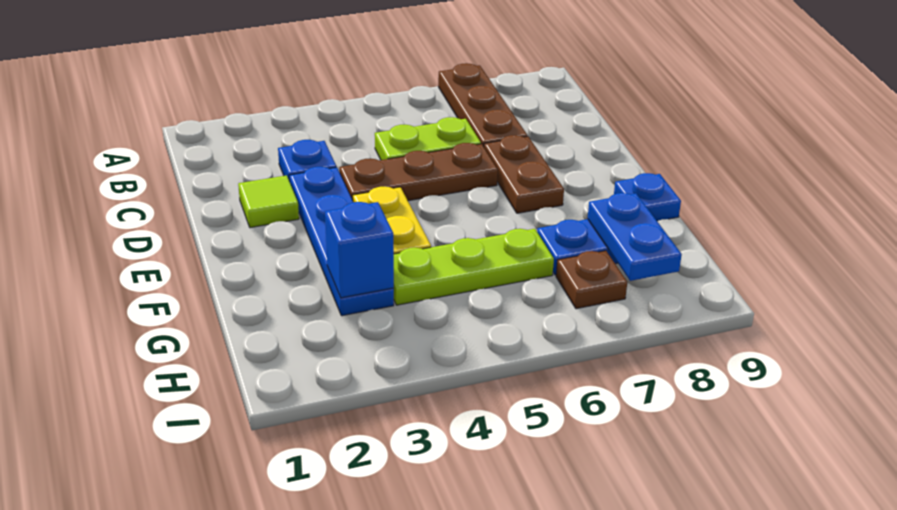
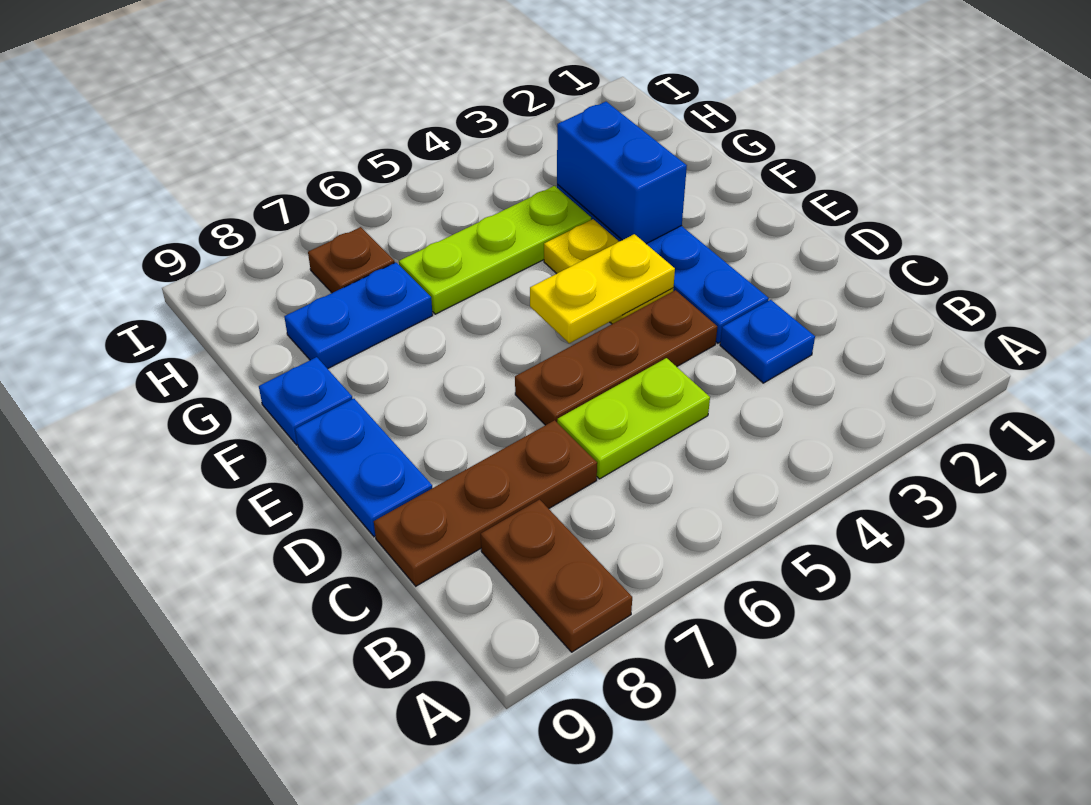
brown plate A7:C7 level 1 -> brown plate C7:C9 level 1
lime tile D2 level 1 -> none
brown plate D7:E7 level 1 -> brown plate A8:B8 level 1
none -> yellow plate E4:E5 level 2
blue brick G3 level 2 -> blue brick F3:G3 level 2
blue plate G8:H8 level 2 -> blue plate D9:E9 level 1

